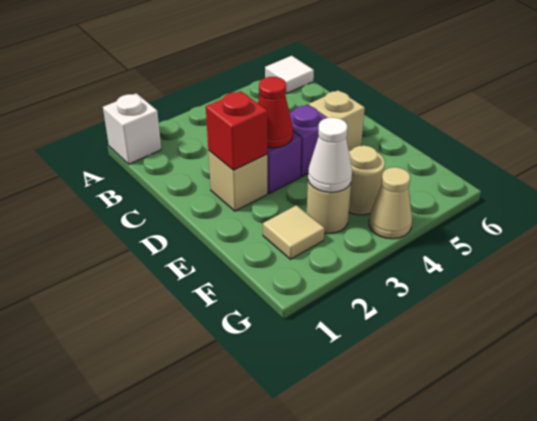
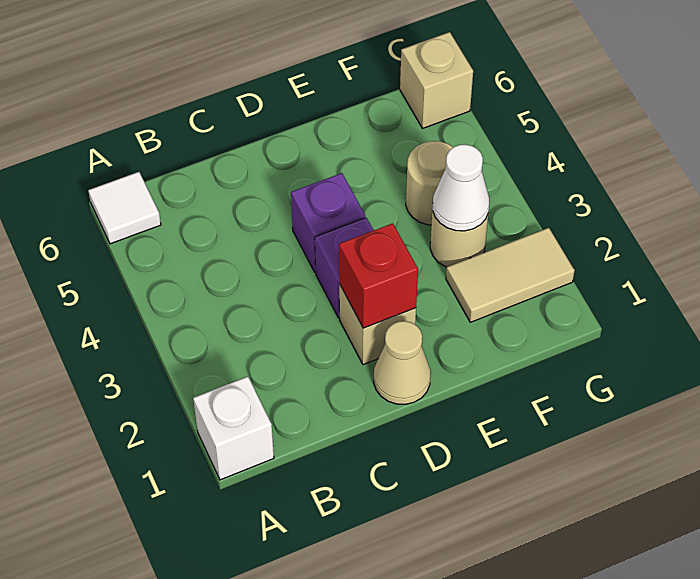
red cone D3 level 2 -> none
tan brick D5 level 1 -> tan brick G6 level 1
tan tile F2 level 1 -> tan tile F2:G2 level 1
tan cone G4 level 1 -> tan cone D1 level 1

